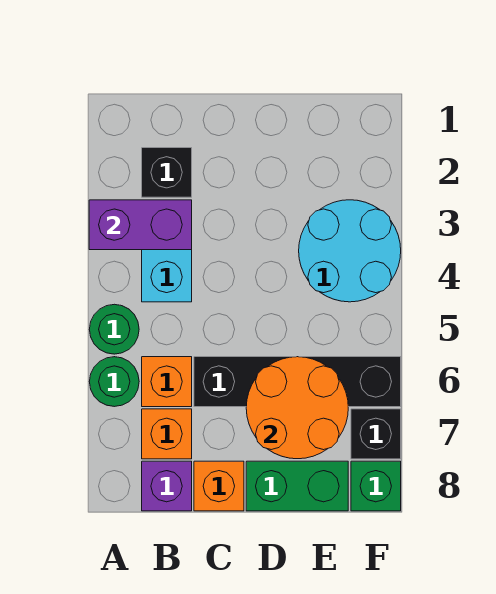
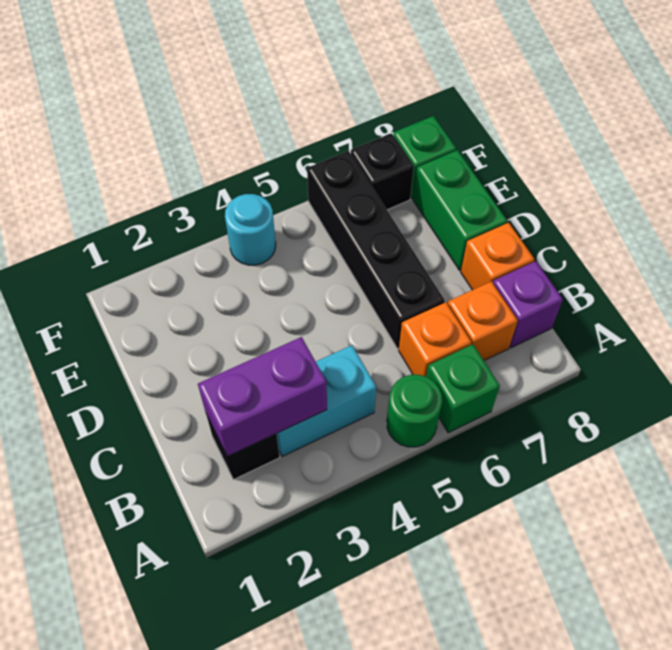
purple brick A3:B3 level 2 -> purple brick B2:B3 level 2
green round brick A6 level 1 -> green brick A6 level 1
orange round brick D6:E7 level 2 -> none
cyan round brick E3:F4 level 1 -> cyan round brick F4 level 1

